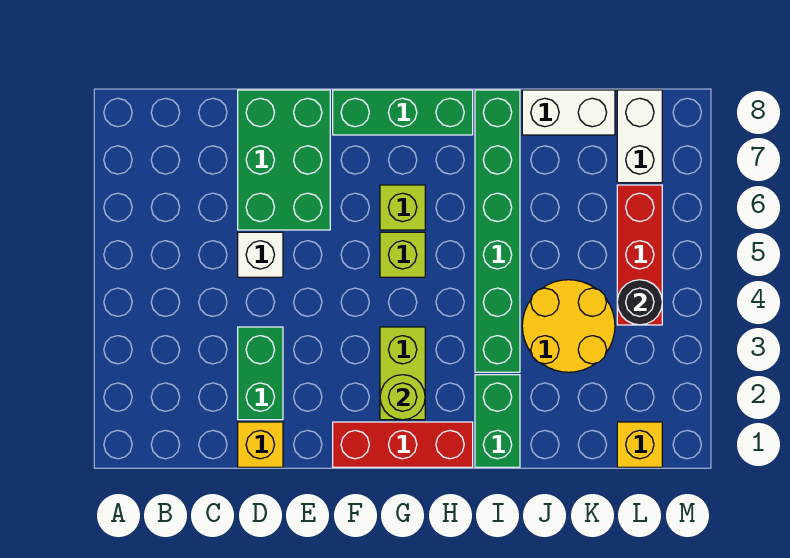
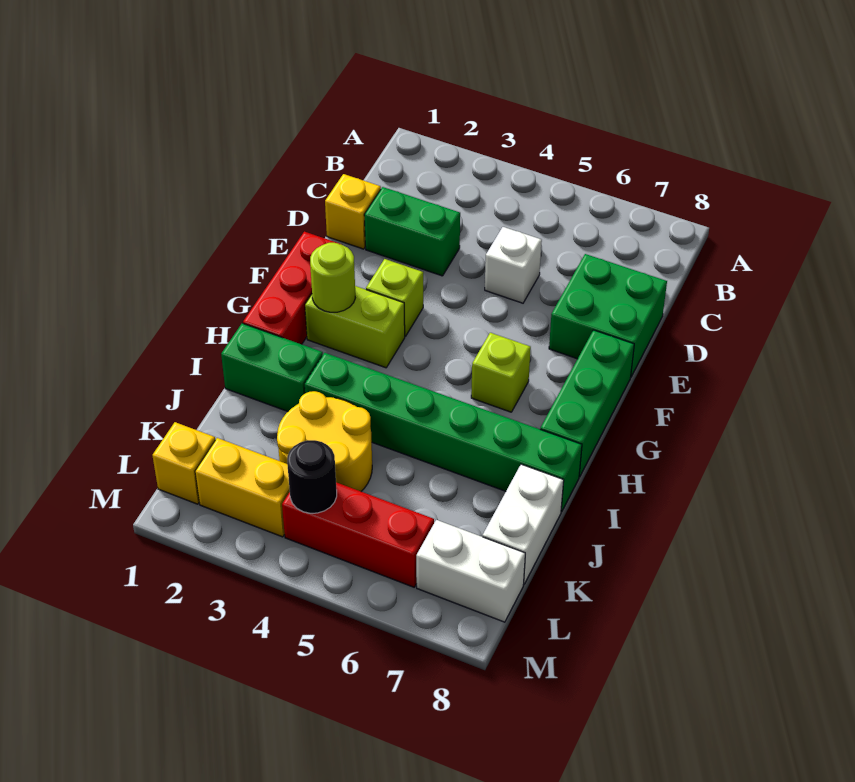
green brick D6:E8 level 1 -> green brick D7:E8 level 1
lime brick G5 level 1 -> lime brick F3 level 1
none -> yellow brick L2:L3 level 1

